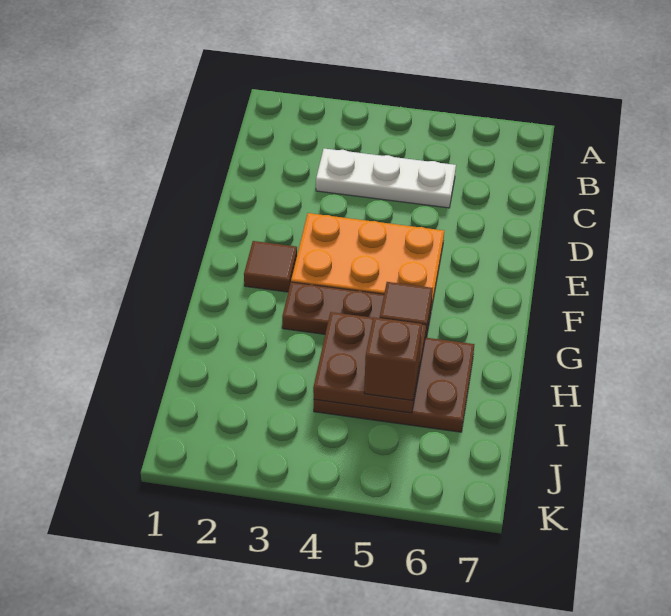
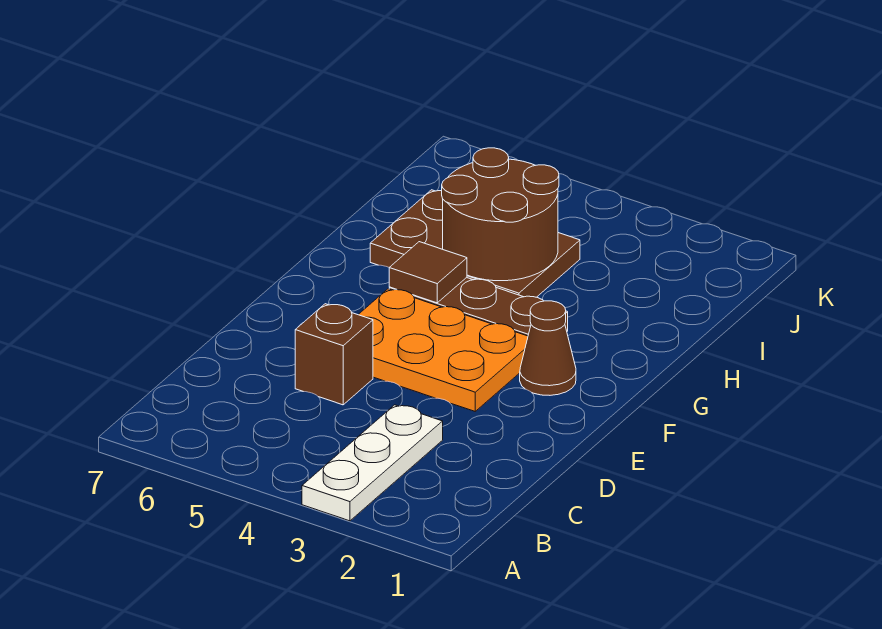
white plate C3:C5 level 1 -> white plate A3:C3 level 1
brown tile F2 level 1 -> brown cone F2 level 1
brown plate H4:I5 level 2 -> brown round brick H4:I5 level 2
brown brick I5 level 3 -> brown brick D5 level 1

